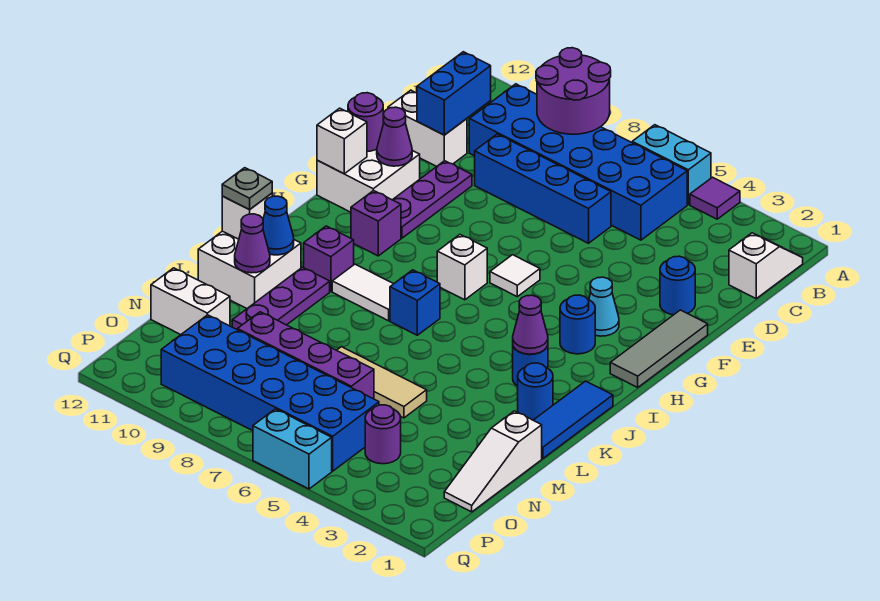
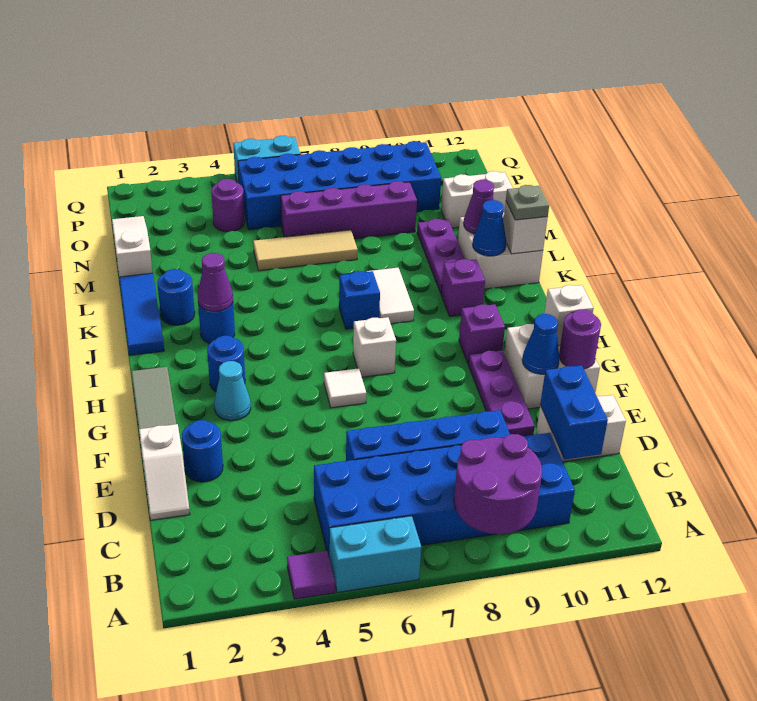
white slope B1:C1 level 1 top C -> white slope D1:E1 level 1 top E
purple cone F11 level 2 -> blue cone F11 level 2
white tile J8:J9 level 1 -> white tile J8:K8 level 1

